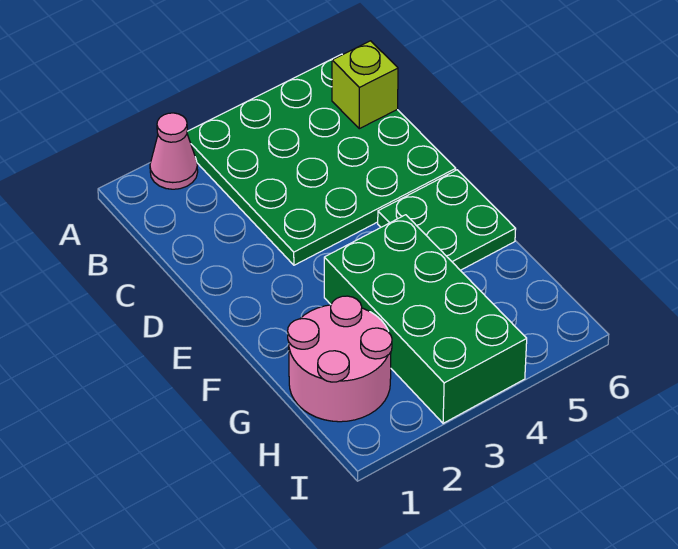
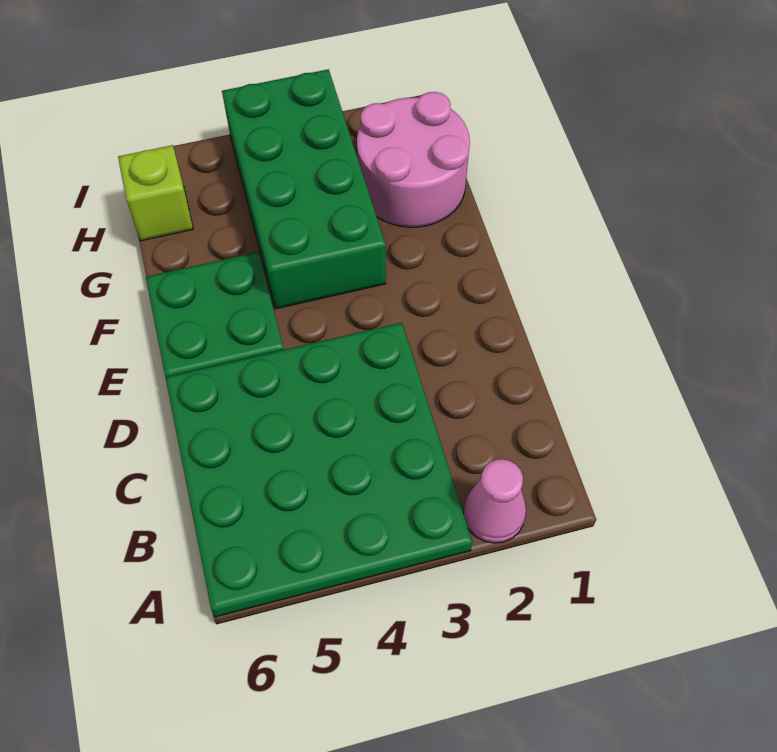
lime brick B6 level 2 -> lime brick H6 level 1

